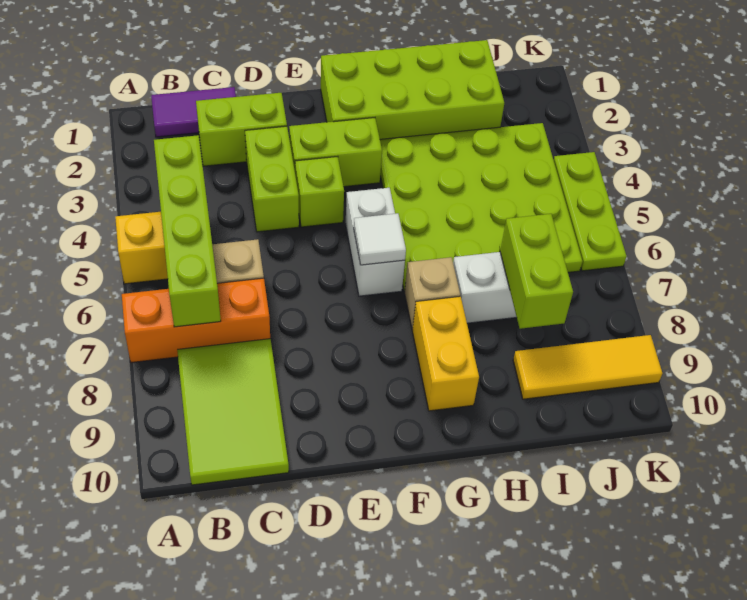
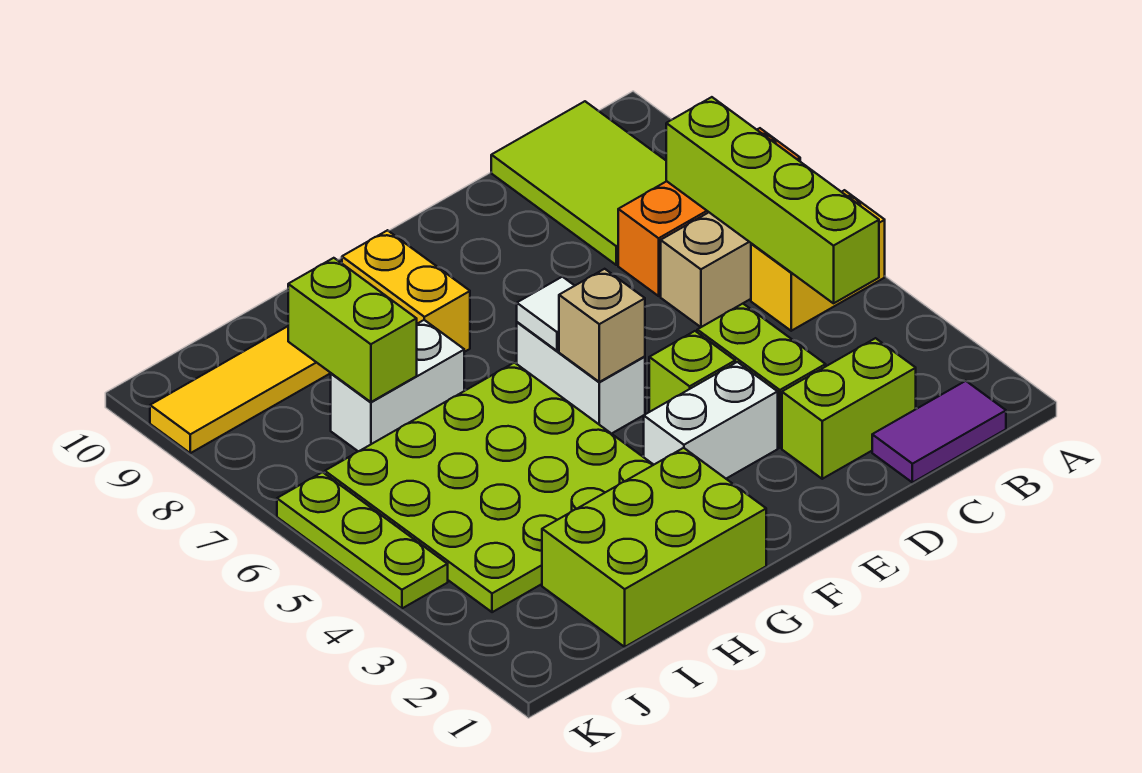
lime brick E3:F3 level 1 -> white brick E3:F3 level 1
lime brick F1:I2 level 1 -> lime brick G1:I2 level 1
tan brick G7 level 1 -> tan brick F5 level 2

